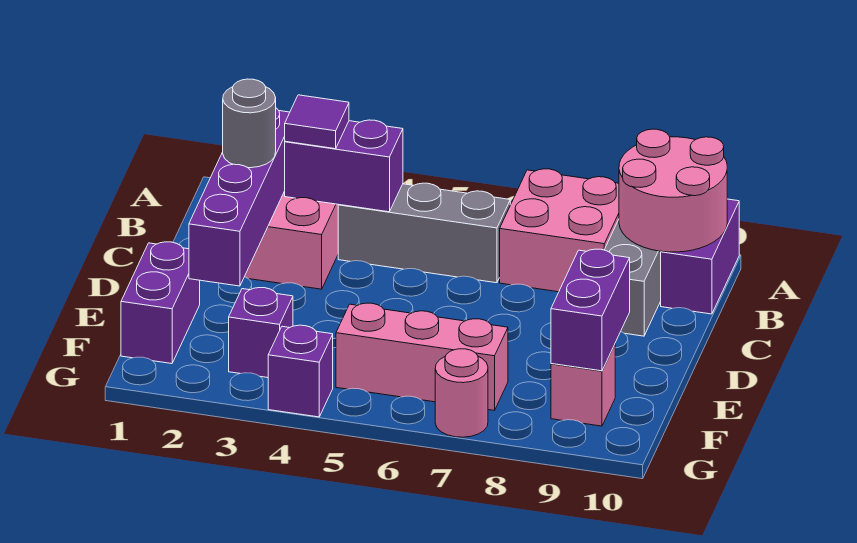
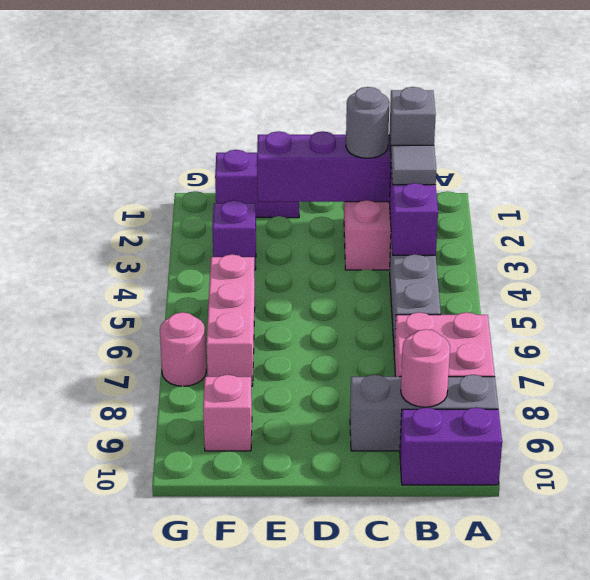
pink round brick A9:B10 level 2 -> pink round brick B9 level 2
none -> grey brick B2 level 3
purple tile B3 level 3 -> grey tile B3 level 3
purple brick E9:F9 level 2 -> none
purple brick G4 level 1 -> none

